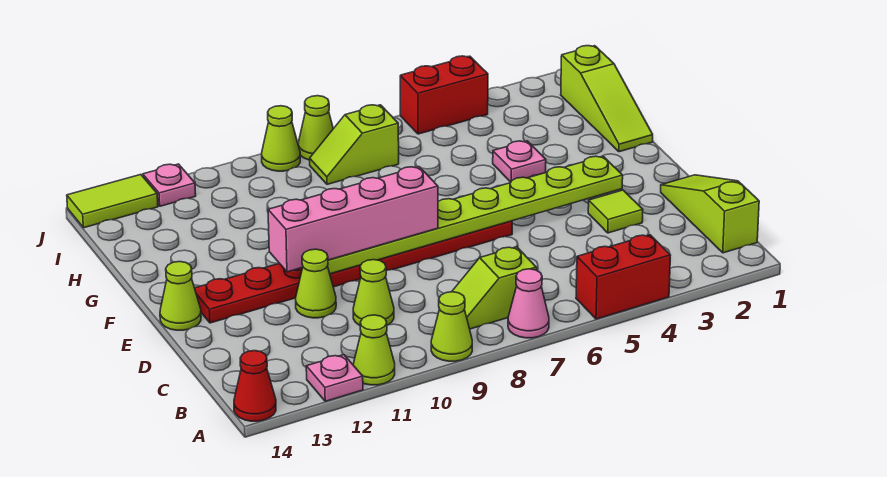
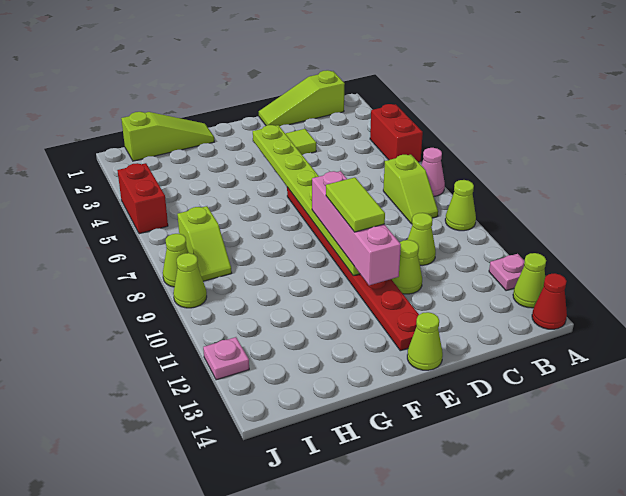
lime cone A11 level 1 -> lime cone A13 level 1
pink plate G4 level 1 -> none
lime tile J13:J14 level 1 -> lime tile E9:E10 level 4

